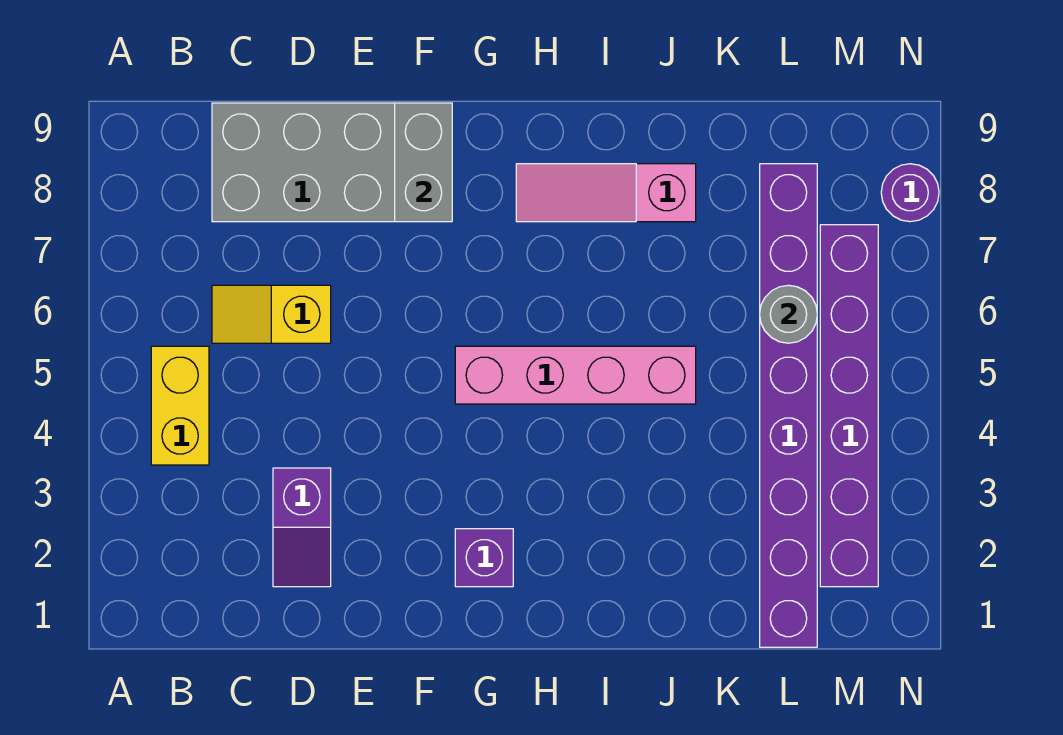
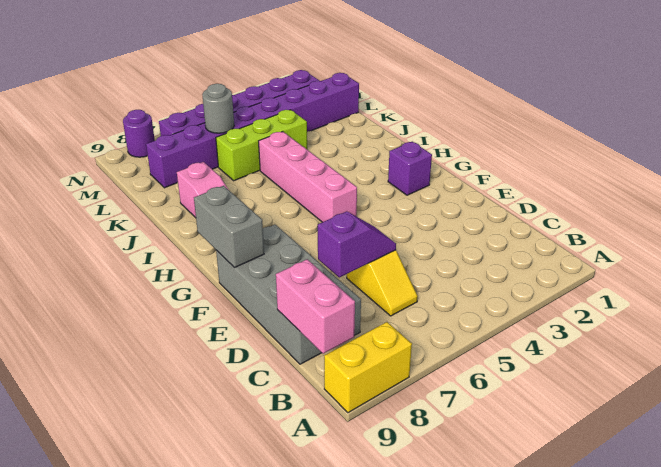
yellow brick B4:B5 level 1 -> yellow brick A8:A9 level 1
none -> pink brick B9:C9 level 2
purple slope D2:D3 level 1 top 3 -> purple slope D6:D7 level 2 top 7
grey brick F8:F9 level 2 -> grey brick F9:G9 level 2
none -> lime brick K4:K6 level 1

